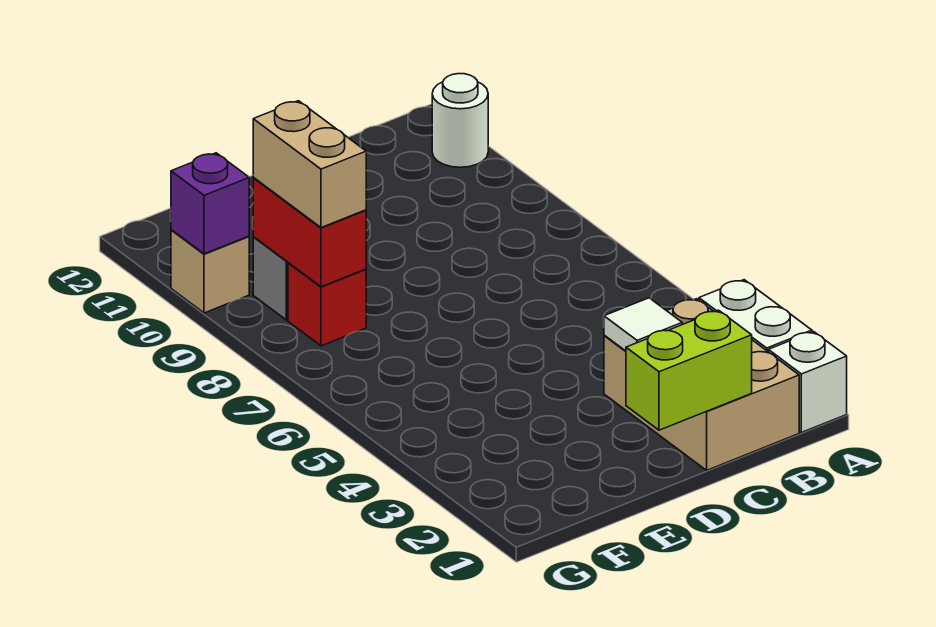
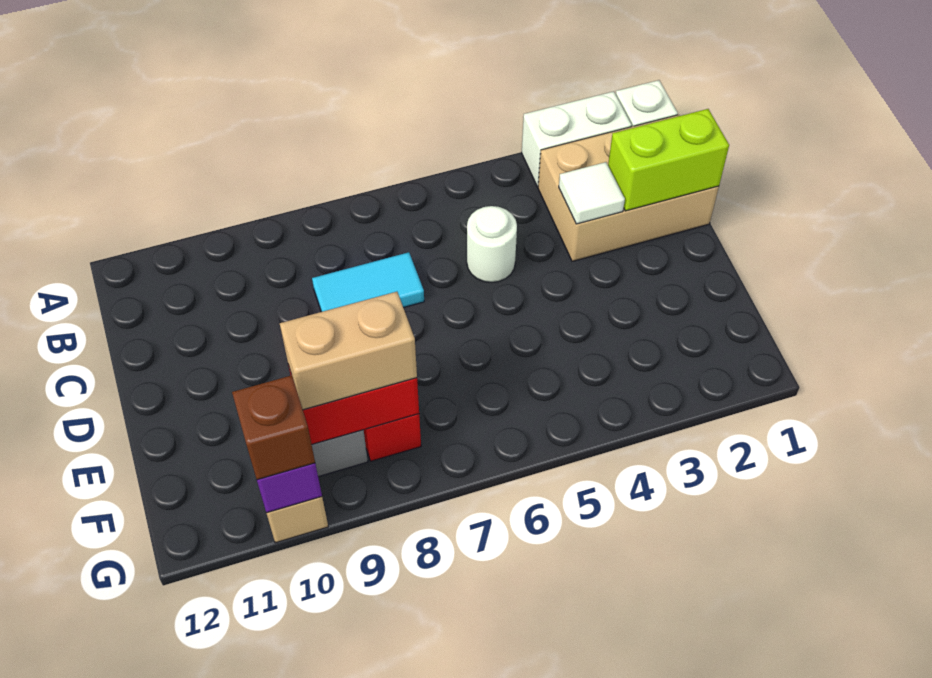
white round brick A11 level 1 -> white round brick C5 level 1
lime brick C1:D1 level 2 -> lime brick C1:C2 level 2
none -> cyan tile C7:C8 level 1
none -> brown brick G10 level 3

